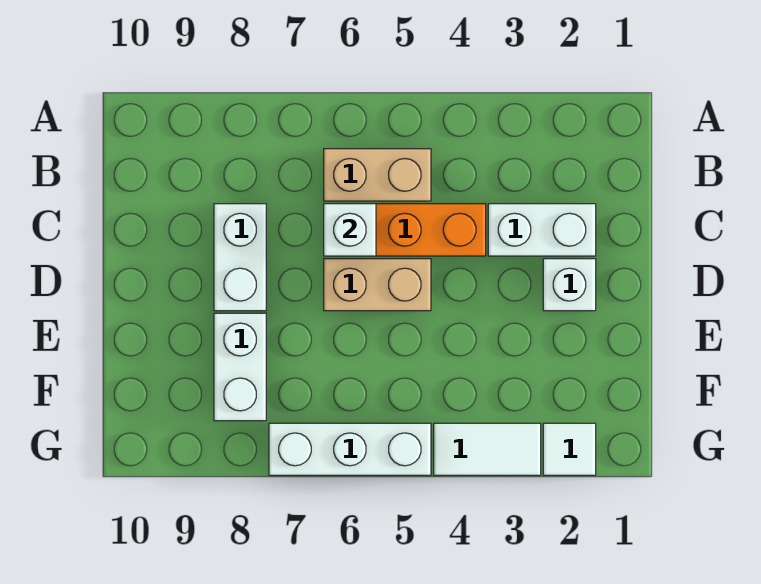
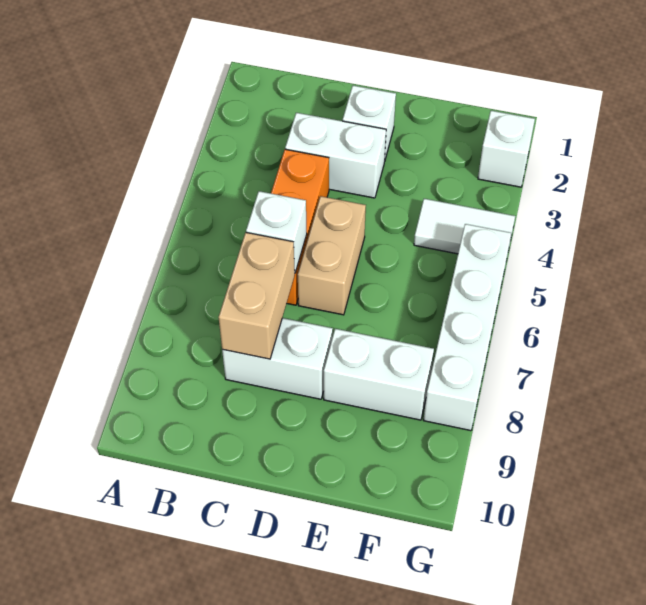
tan brick B5:B6 level 1 -> tan brick C7:C8 level 2
white brick C2:C3 level 1 -> white brick C3:D3 level 1
white tile G2 level 1 -> white brick G2 level 1
white tile G3:G4 level 1 -> white tile F4:G4 level 1
white brick G5:G7 level 1 -> white brick G5:G8 level 1

